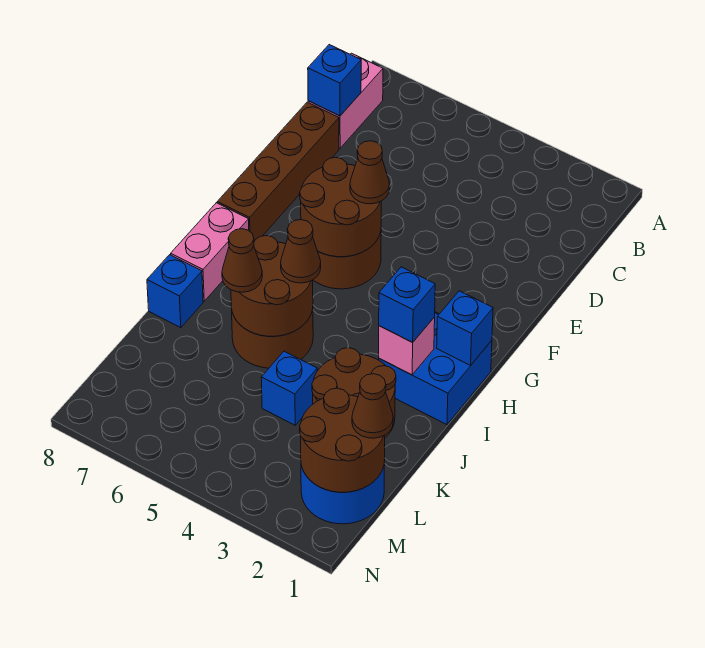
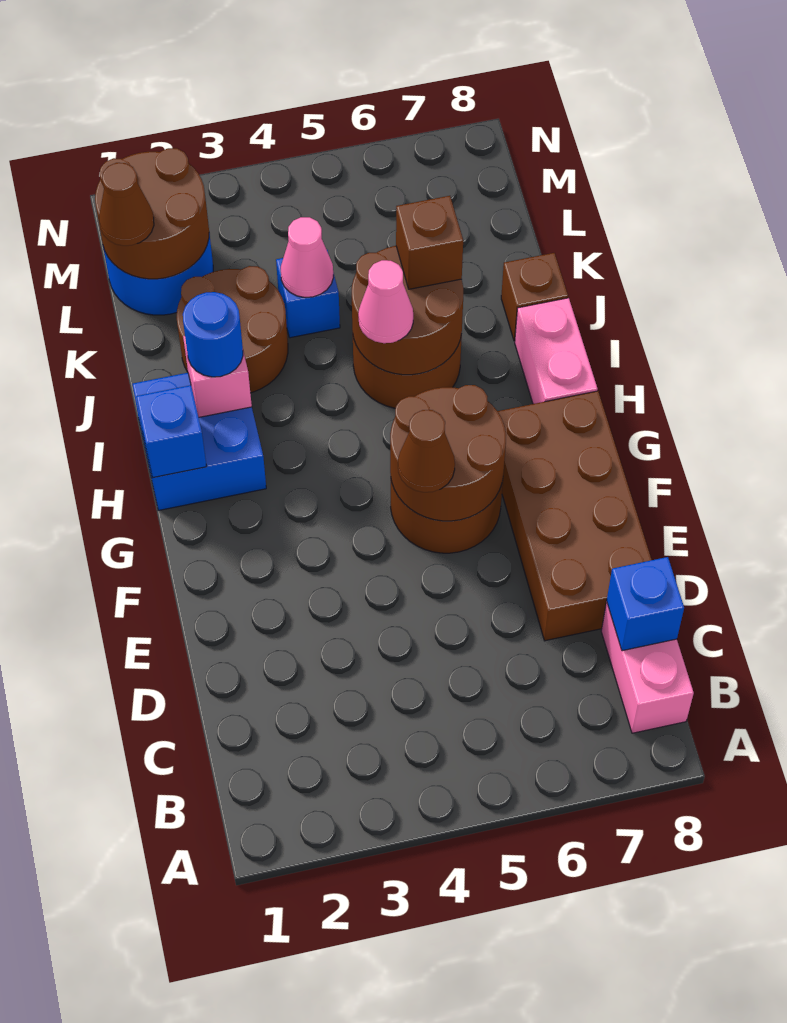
brown brick D8:G8 level 1 -> brown brick D7:G8 level 1
blue brick I2 level 3 -> blue round brick I2 level 3
brown cone I5 level 3 -> pink cone I5 level 3
brown cone J6 level 3 -> brown brick J6 level 3
blue brick J8 level 1 -> brown brick J8 level 1
none -> pink cone K4 level 2

